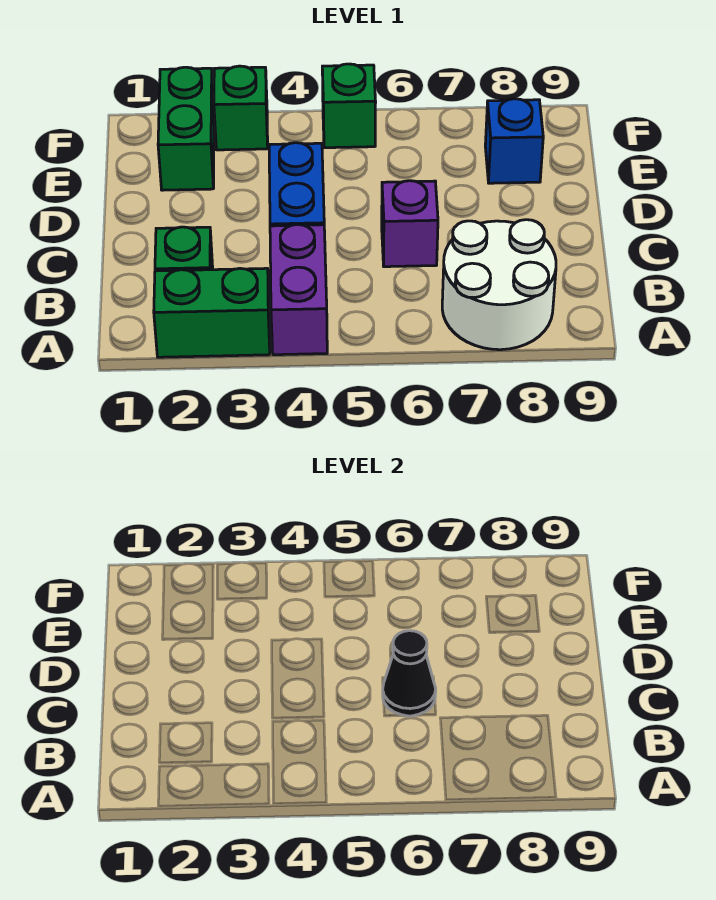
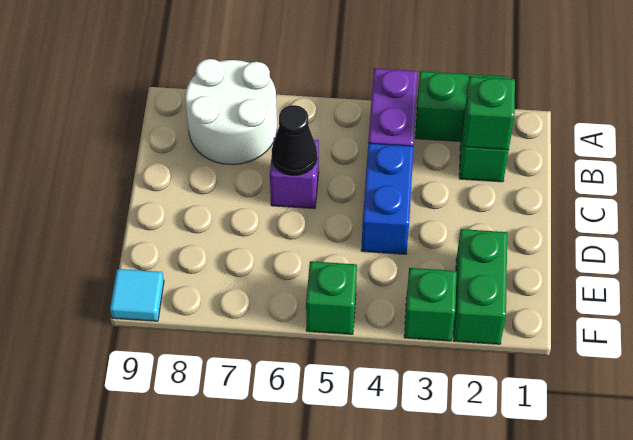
none -> green brick B2 level 2
blue brick E8 level 1 -> none
none -> cyan tile F9 level 1

